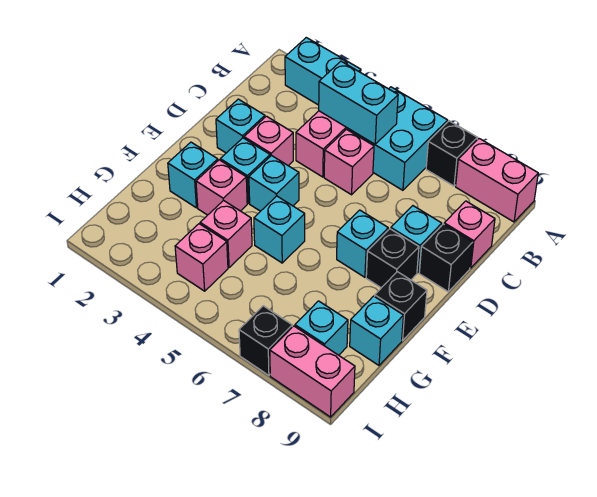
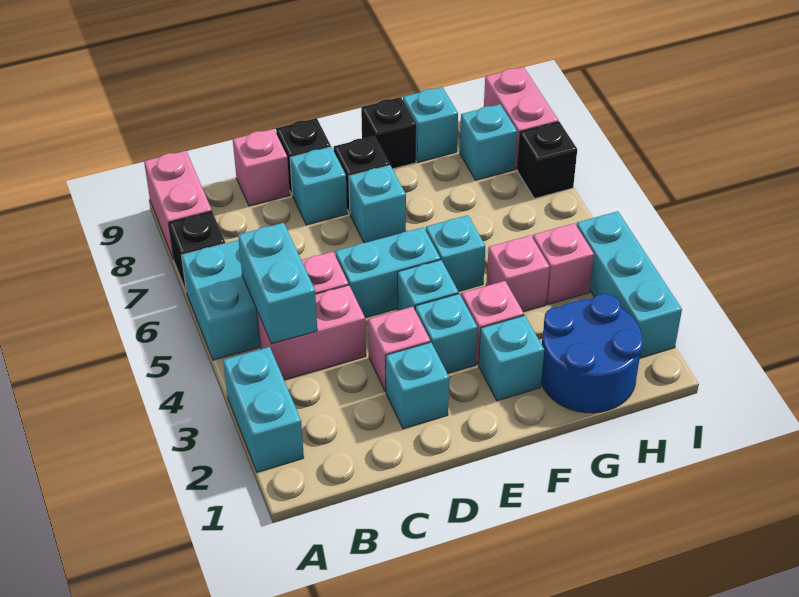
none -> cyan brick D5:E5 level 1
none -> blue round brick G1:H2 level 1
none -> cyan brick I2:I4 level 1

